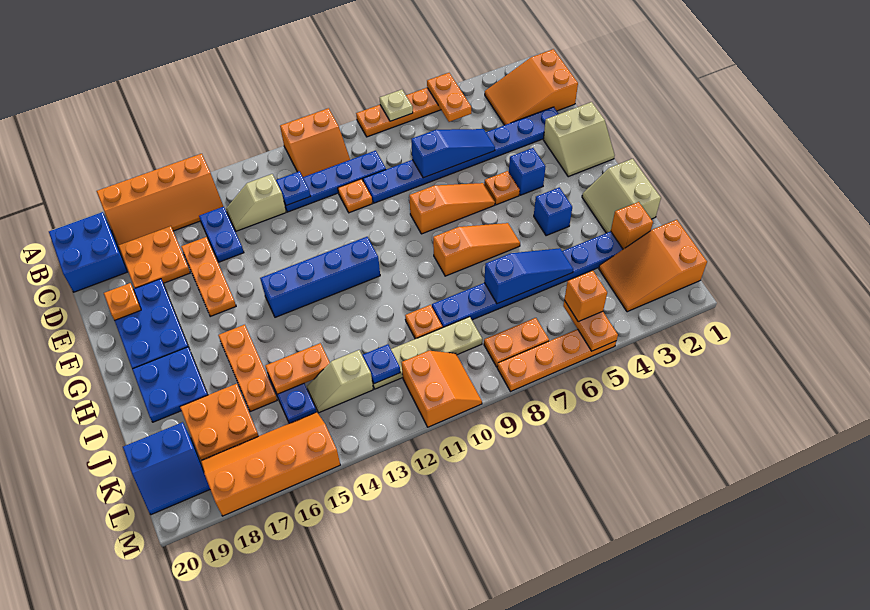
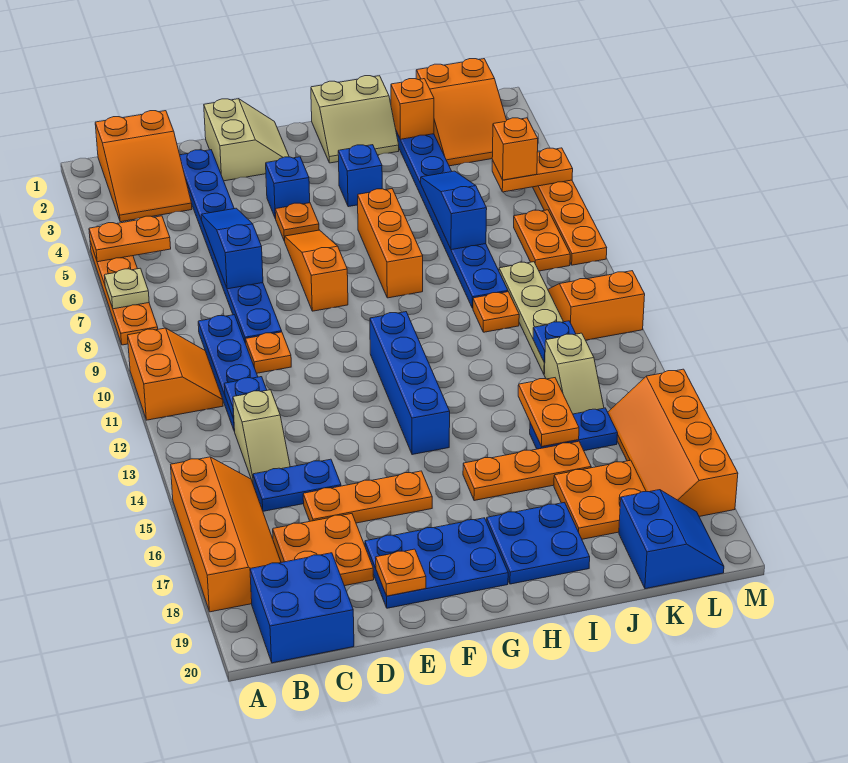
orange slope H6:H8 level 1 top 8 -> orange brick H6:H8 level 1

